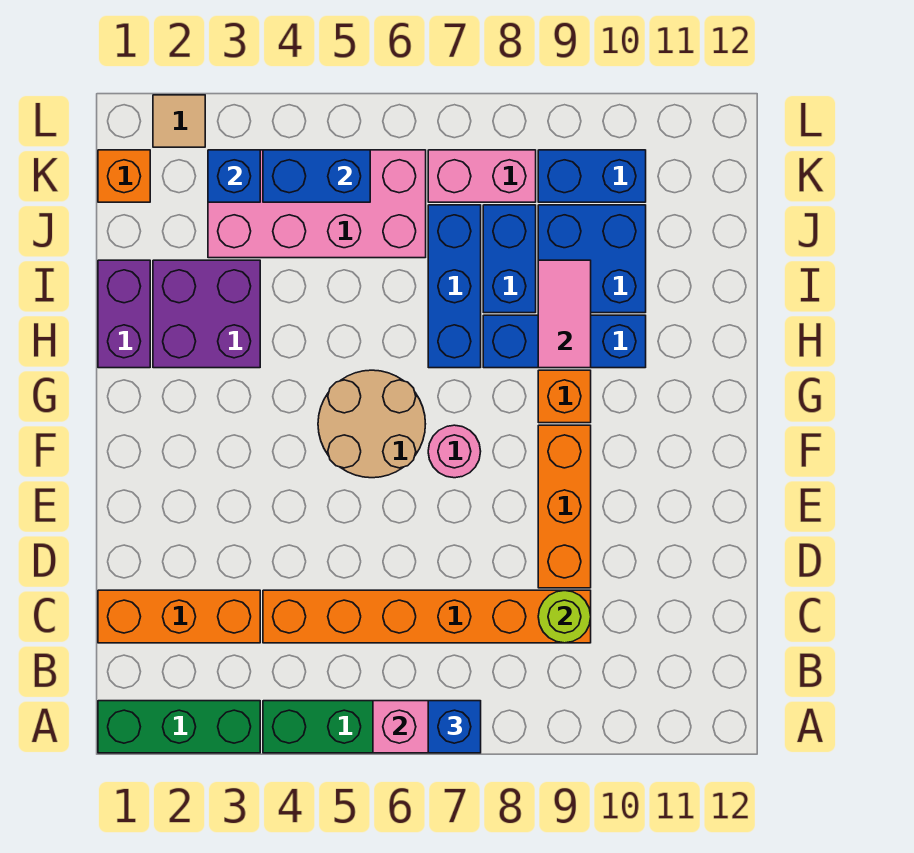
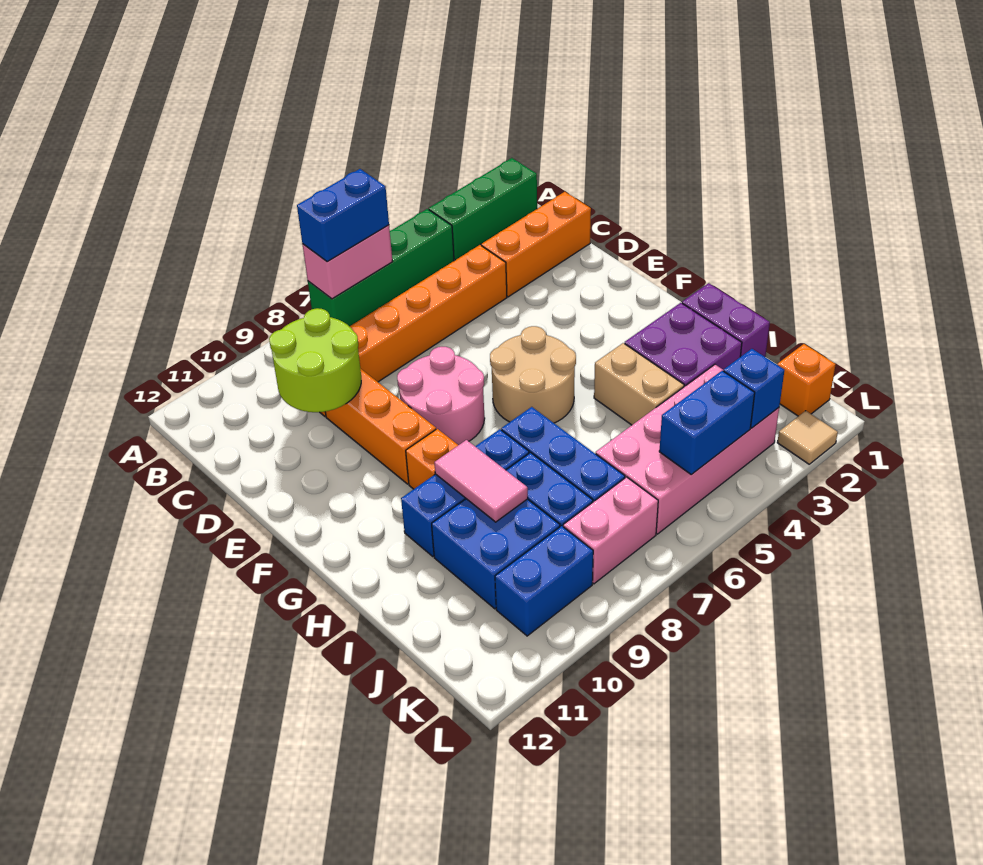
blue brick A7 level 3 -> blue brick A6:A7 level 3
lime round brick C9 level 2 -> lime round brick C9:D10 level 2
pink round brick F7 level 1 -> pink round brick E7:F8 level 1
none -> tan brick H4:I4 level 1

